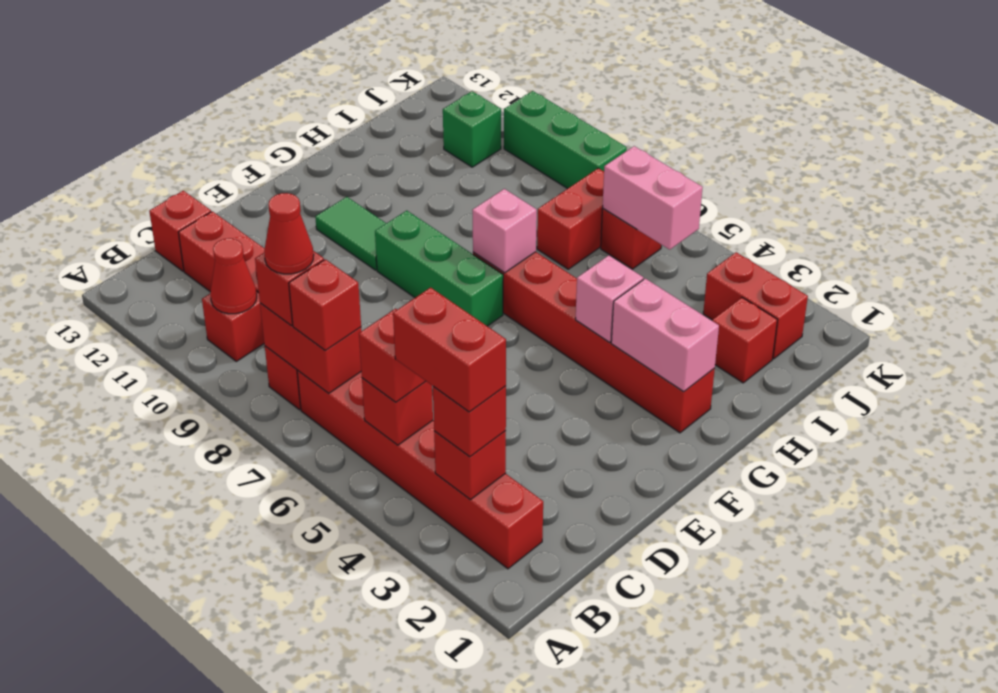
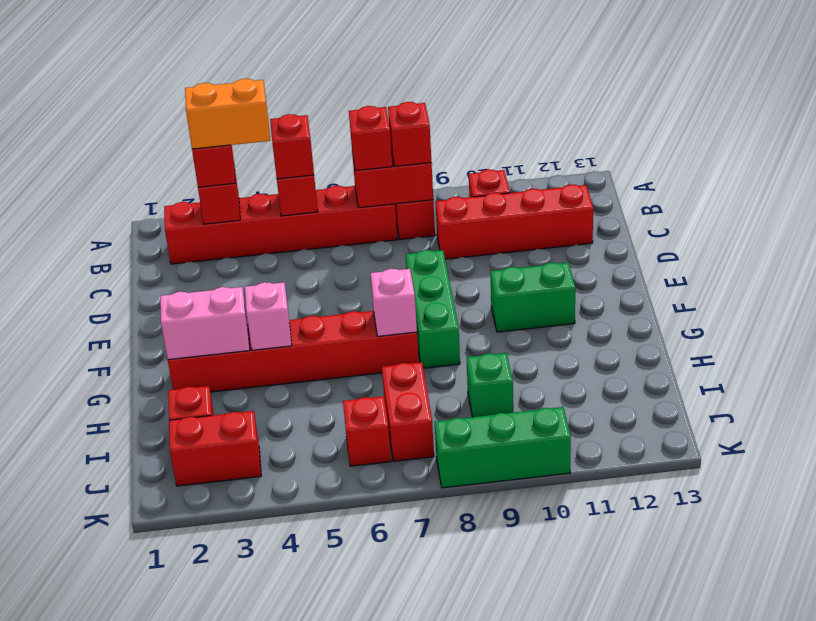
red brick B3:B4 level 4 -> orange brick B3:B4 level 4
red cone B8 level 4 -> none
red cone B10 level 2 -> none
red brick C13 level 1 -> none
green brick F7:F9 level 1 -> green brick E8:G8 level 1
green tile F10:F11 level 1 -> green brick F10:F11 level 1
pink brick J5:J6 level 2 -> none
green brick J11 level 1 -> green brick I9 level 1

